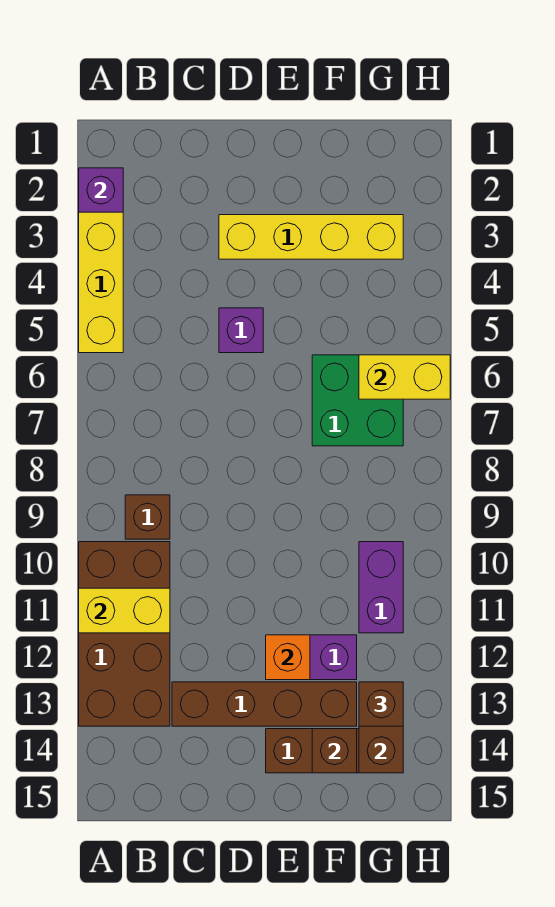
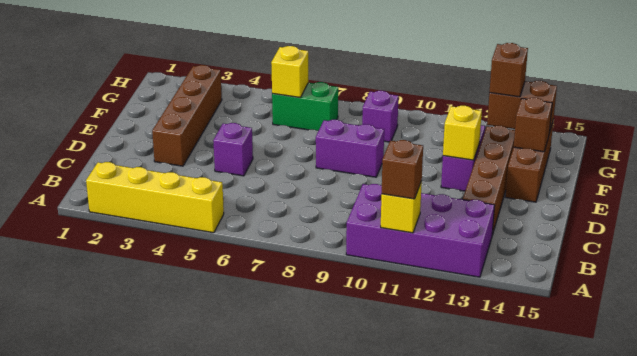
purple brick A2 level 2 -> purple brick G9 level 1
brown brick A10:B13 level 1 -> purple brick A10:B13 level 1
yellow brick A11:B11 level 2 -> yellow brick A11 level 2
brown brick B9 level 1 -> brown brick A11 level 3
yellow brick D3:G3 level 1 -> brown brick D3:G3 level 1
orange brick E12 level 2 -> yellow brick E12 level 2
green brick F6:G7 level 1 -> green brick G6:G7 level 1
yellow brick G6:H6 level 2 -> yellow brick G6 level 2
purple brick G10:G11 level 1 -> purple brick E8:E9 level 1

